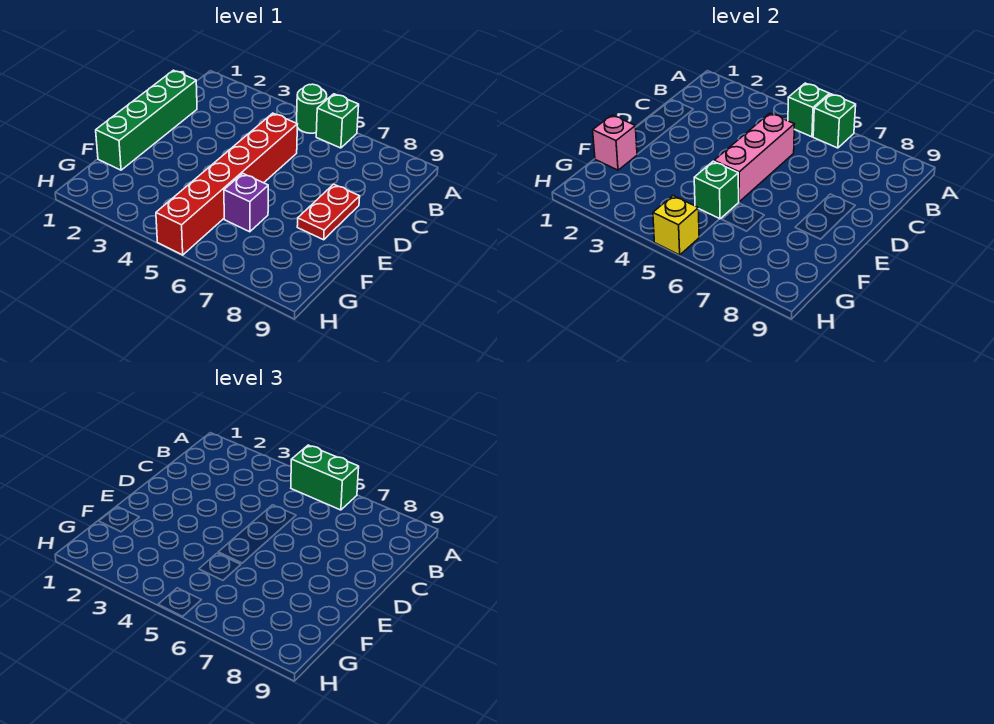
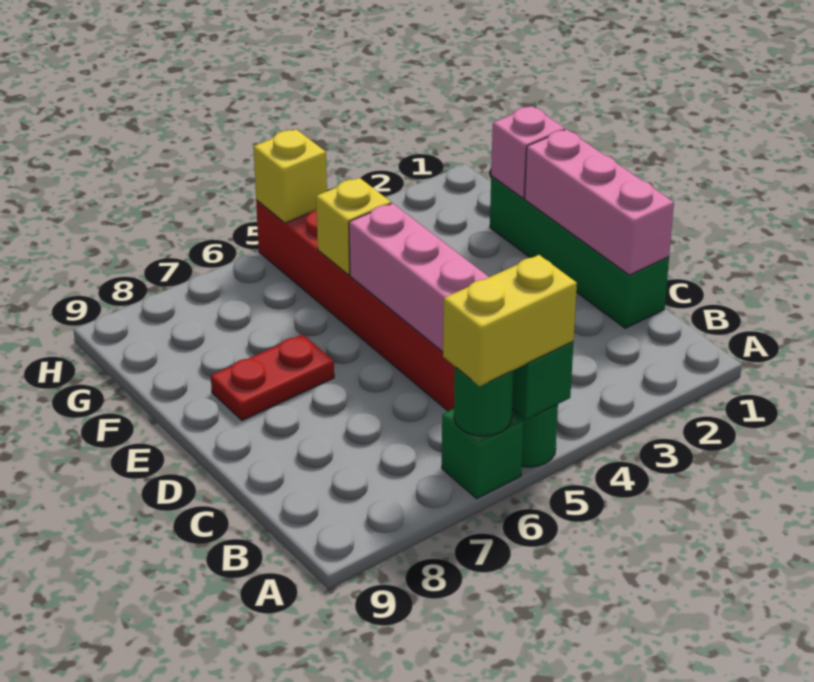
green brick A5:A6 level 3 -> yellow brick A5:A6 level 3
green brick A6 level 2 -> green round brick A6 level 2
none -> pink brick C1:E1 level 2
red plate D8:E8 level 1 -> red plate E7:E8 level 1
green brick F5 level 2 -> yellow brick F5 level 2
purple brick F6 level 1 -> none

